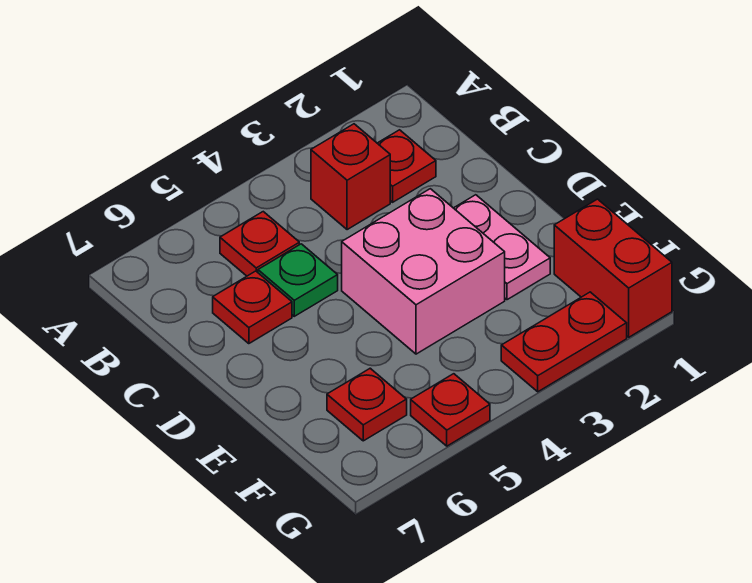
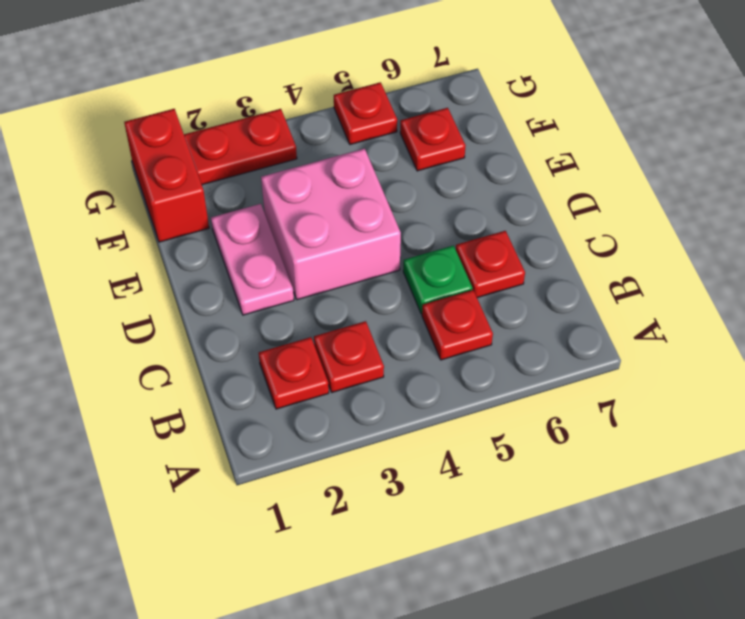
red brick B3 level 1 -> red plate B3 level 1

